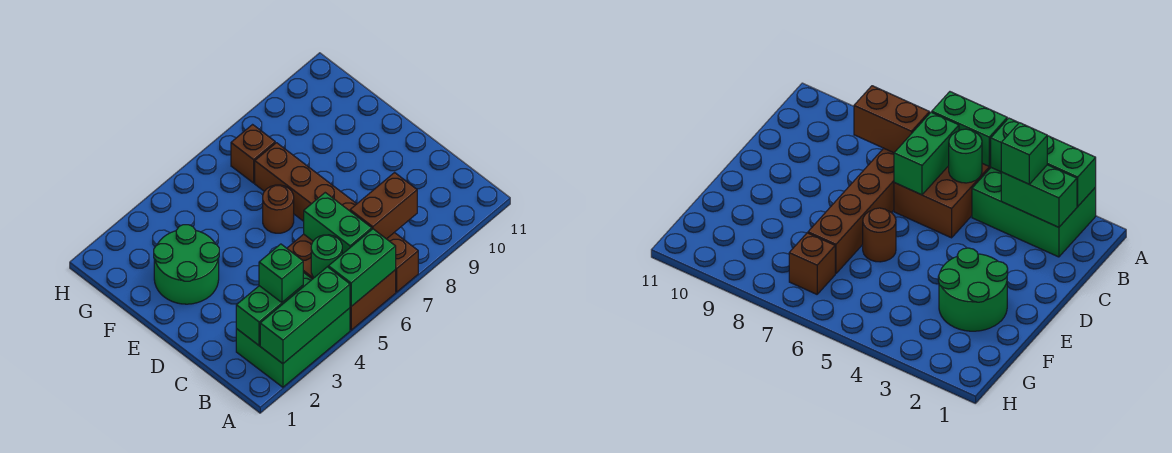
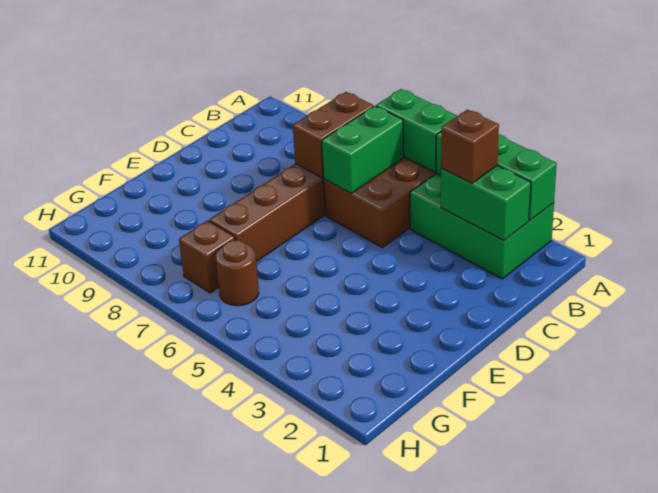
green brick B3 level 3 -> brown brick B3 level 3
green round brick B5 level 2 -> none
brown brick B7:B8 level 2 -> brown brick B7:C7 level 2
green round brick E2:F3 level 1 -> none
brown round brick E6 level 1 -> brown round brick G6 level 1

